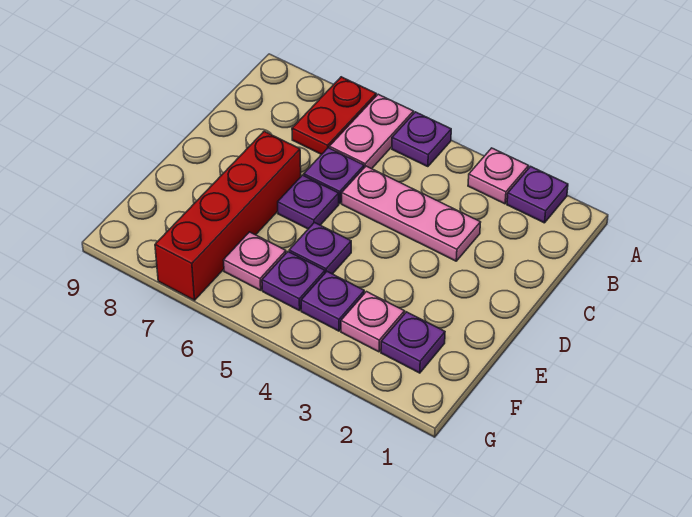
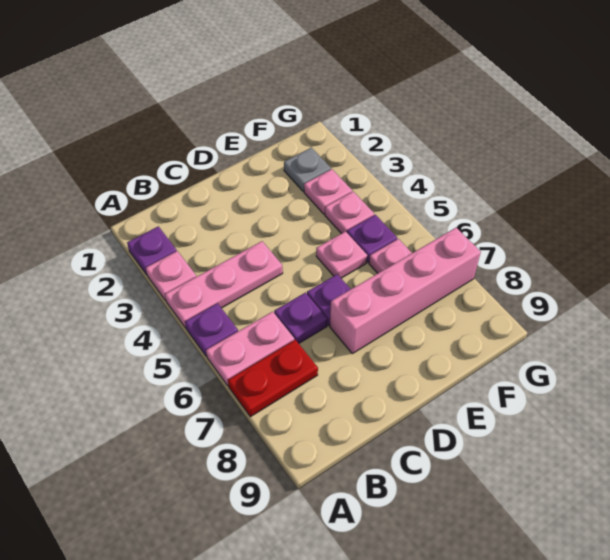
pink plate C3:C5 level 1 -> pink plate A4:C4 level 1
red brick D7:G7 level 1 -> pink brick D7:G7 level 1
purple plate E5 level 1 -> pink plate E5 level 1
purple plate F2 level 1 -> grey plate F2 level 1
purple plate F4 level 1 -> pink plate F4 level 1

